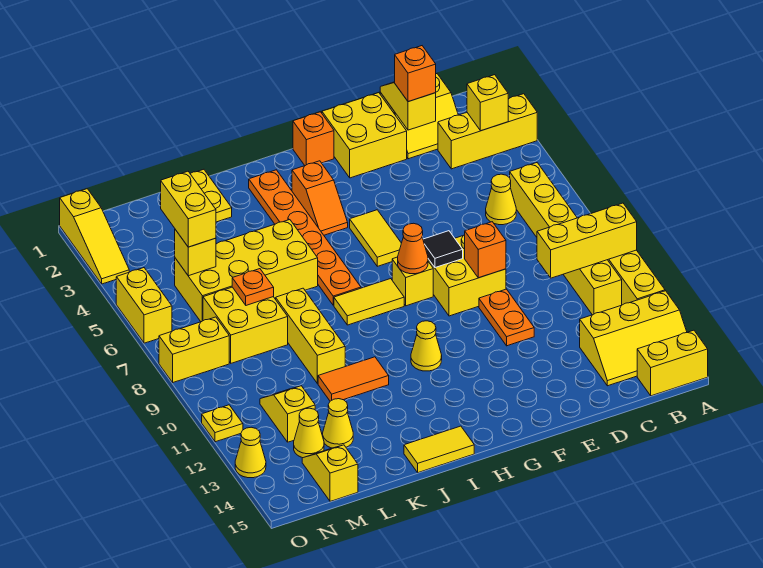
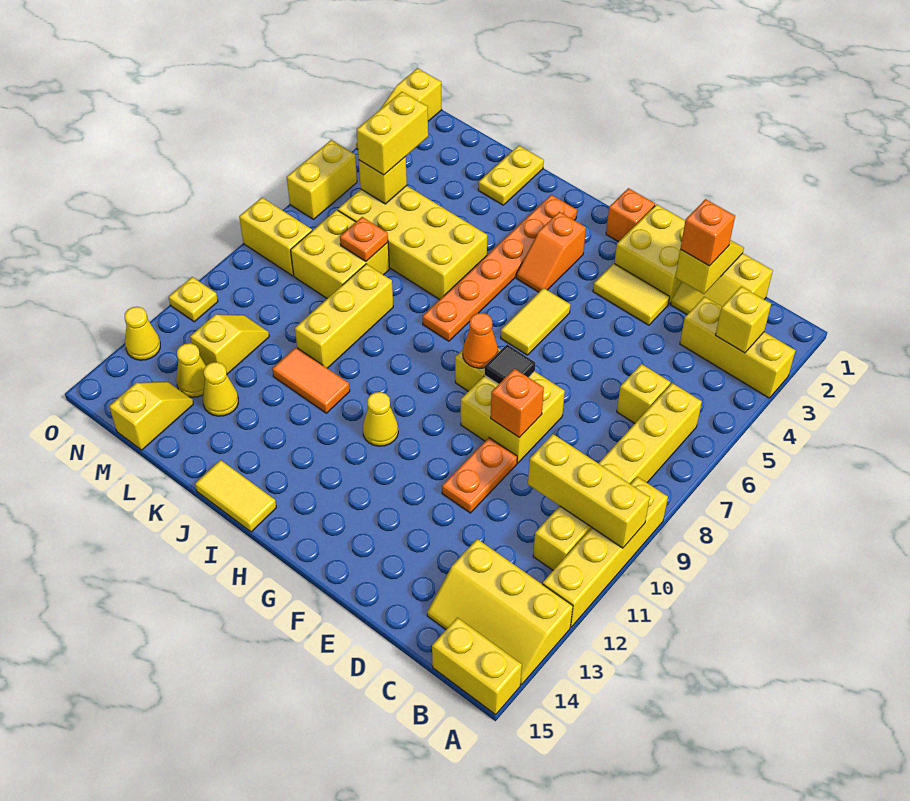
yellow cone C6 level 1 -> yellow brick C6 level 1
yellow tile H8:I8 level 1 -> yellow tile E3:F3 level 1

